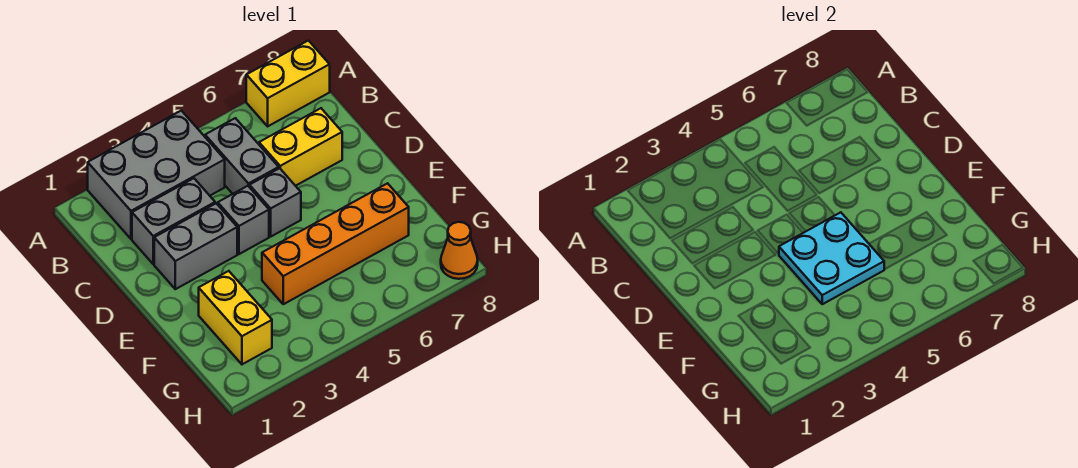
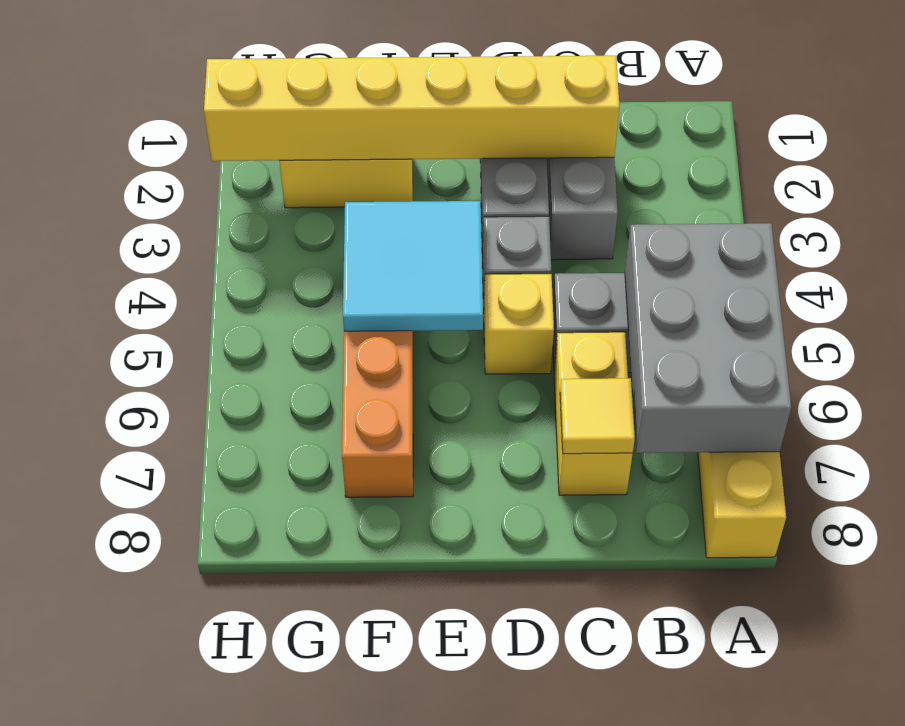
grey brick A2:B4 level 1 -> grey brick A5:B7 level 2
none -> yellow brick C2:H2 level 2
none -> yellow tile C7 level 2
grey brick D5 level 1 -> yellow brick D5 level 1
cyan plate E4:F5 level 2 -> cyan tile E4:F5 level 2
orange cone H8 level 1 -> none

